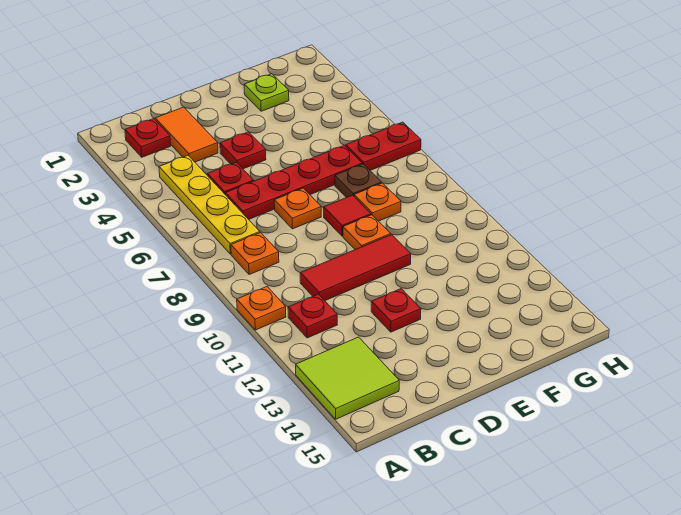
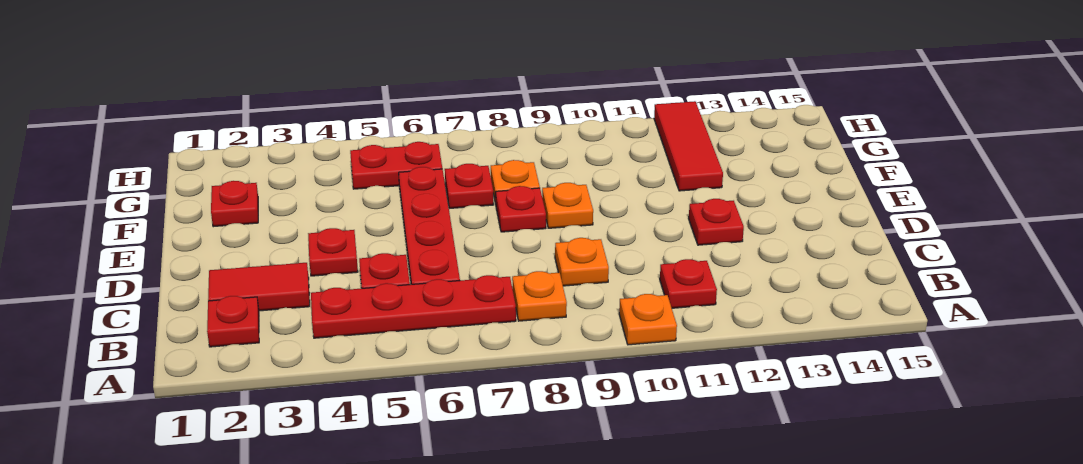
lime tile A13:B14 level 1 -> none
yellow plate B4:B7 level 1 -> red plate B4:B7 level 1
orange tile C2:C3 level 1 -> red tile C2:C3 level 1
red tile C10:E10 level 1 -> red tile F12:H12 level 1
orange plate D7 level 1 -> orange plate C9 level 1
red tile E8 level 1 -> red plate E8 level 1
lime plate F2 level 1 -> red plate F2 level 1
brown plate F7 level 1 -> red plate F7 level 1
red plate G6:H6 level 1 -> red plate G5:G6 level 1

